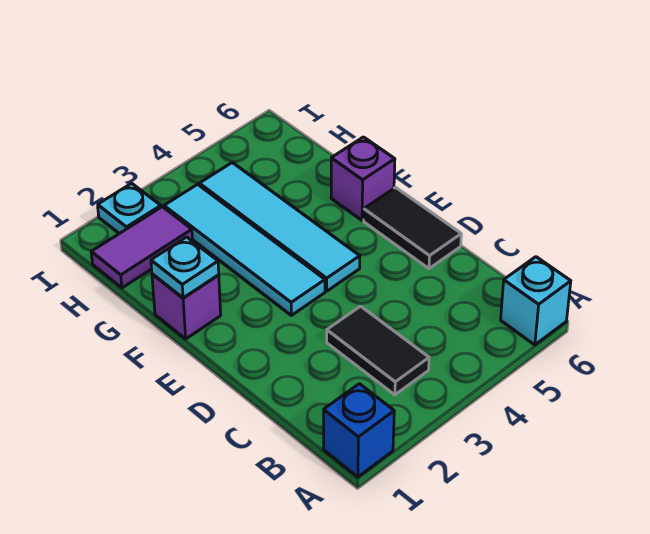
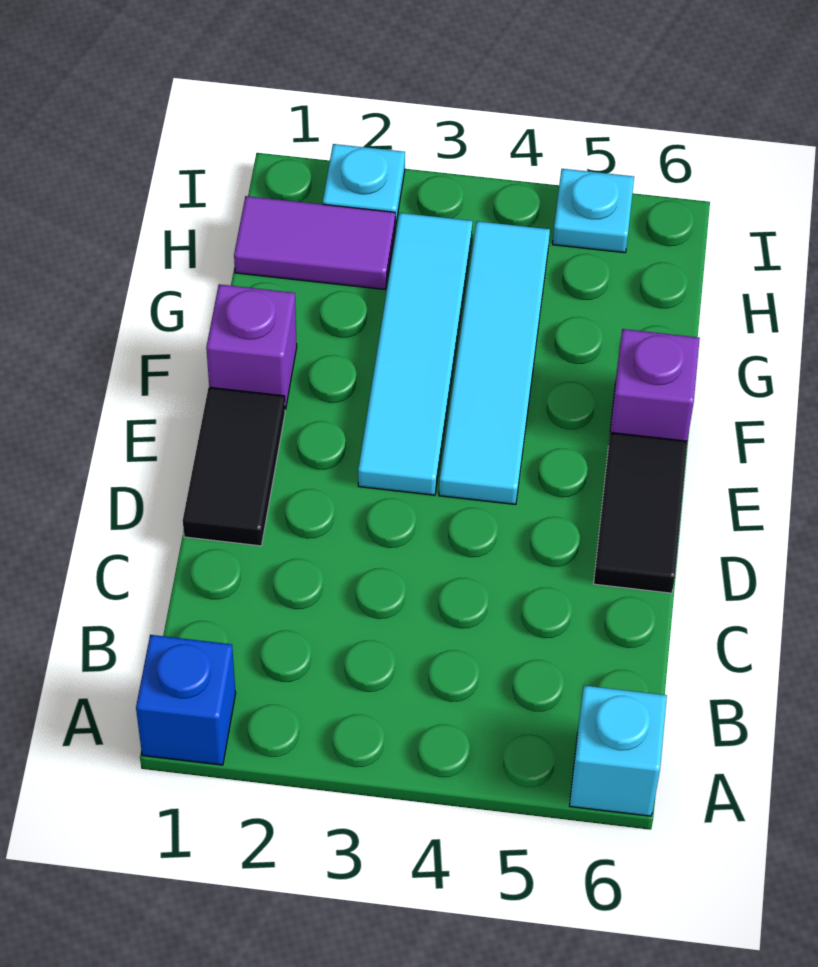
black tile B3:C3 level 1 -> black tile D1:E1 level 1
cyan plate F1 level 2 -> cyan plate I5 level 1

